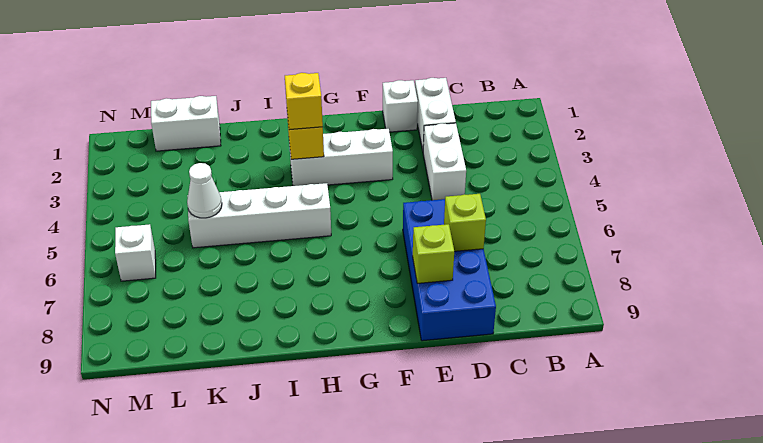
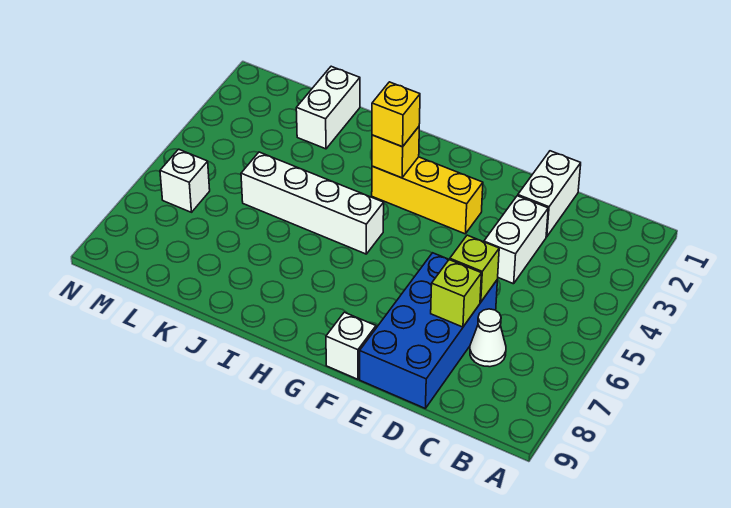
white brick E1 level 1 -> white brick F9 level 1
lime brick E8 level 2 -> lime brick D6 level 2
white brick F3:H3 level 1 -> yellow brick F3:H3 level 1
white brick K1:L1 level 1 -> white brick K1:K2 level 1
white cone K5 level 2 -> white cone C7 level 1

